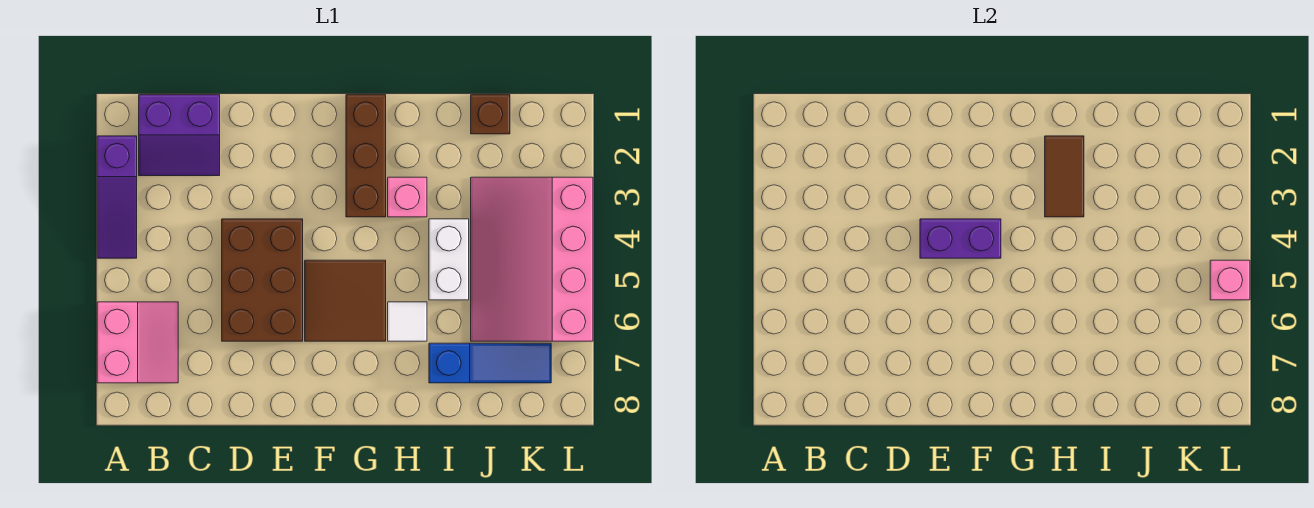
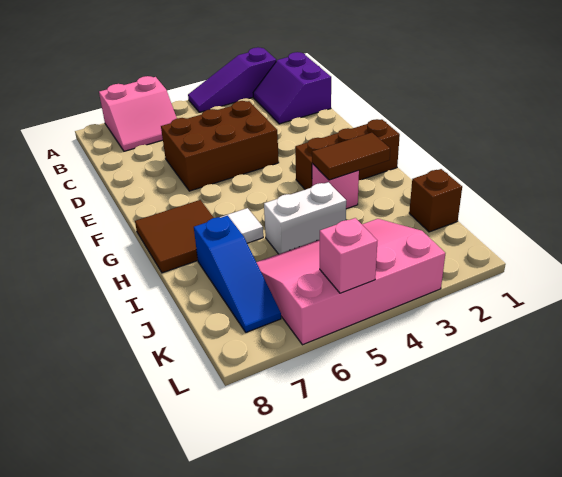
purple brick E4:F4 level 2 -> none
brown tile F5:G6 level 1 -> brown tile G7:H8 level 1

